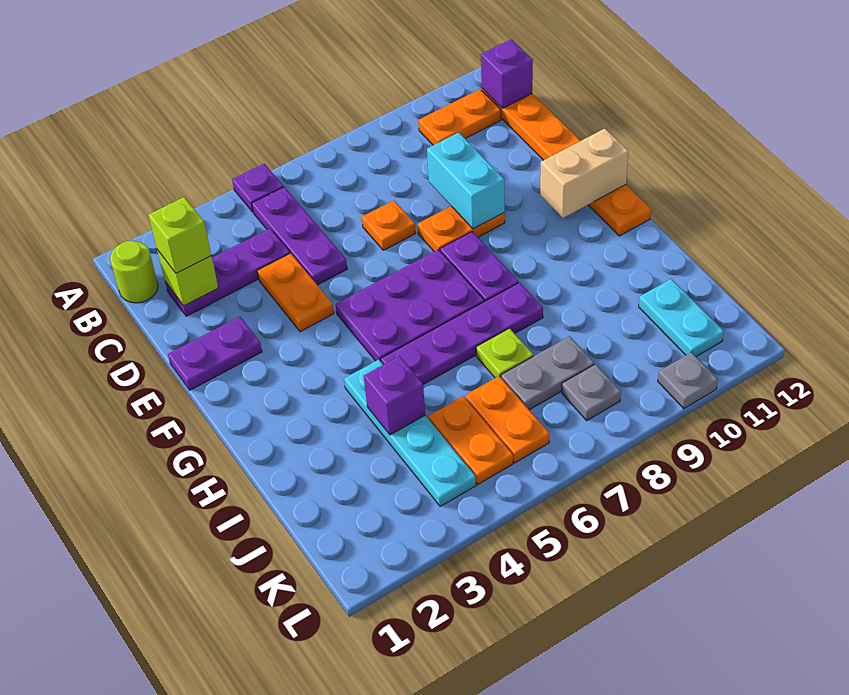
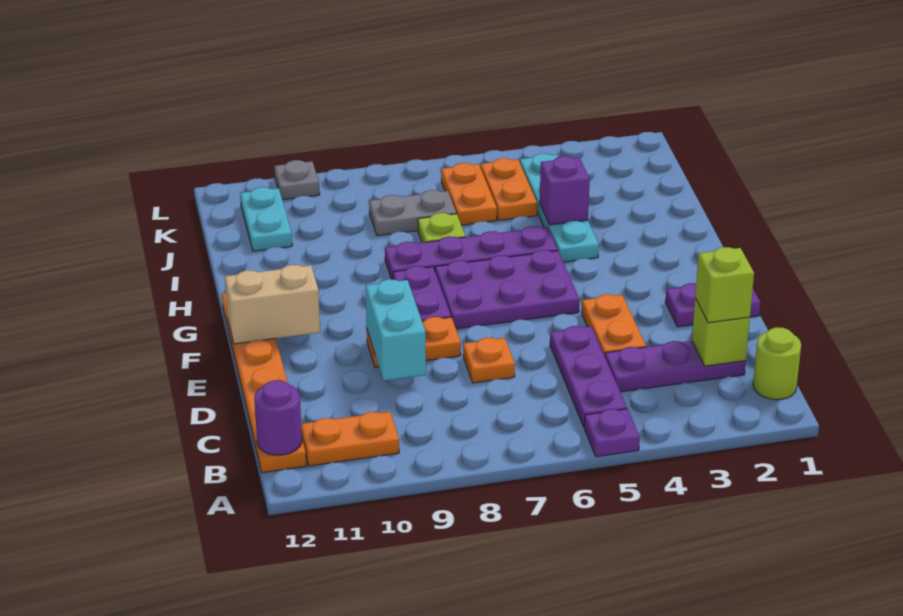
purple brick B12 level 2 -> purple round brick B12 level 2
grey plate K8 level 1 -> none

